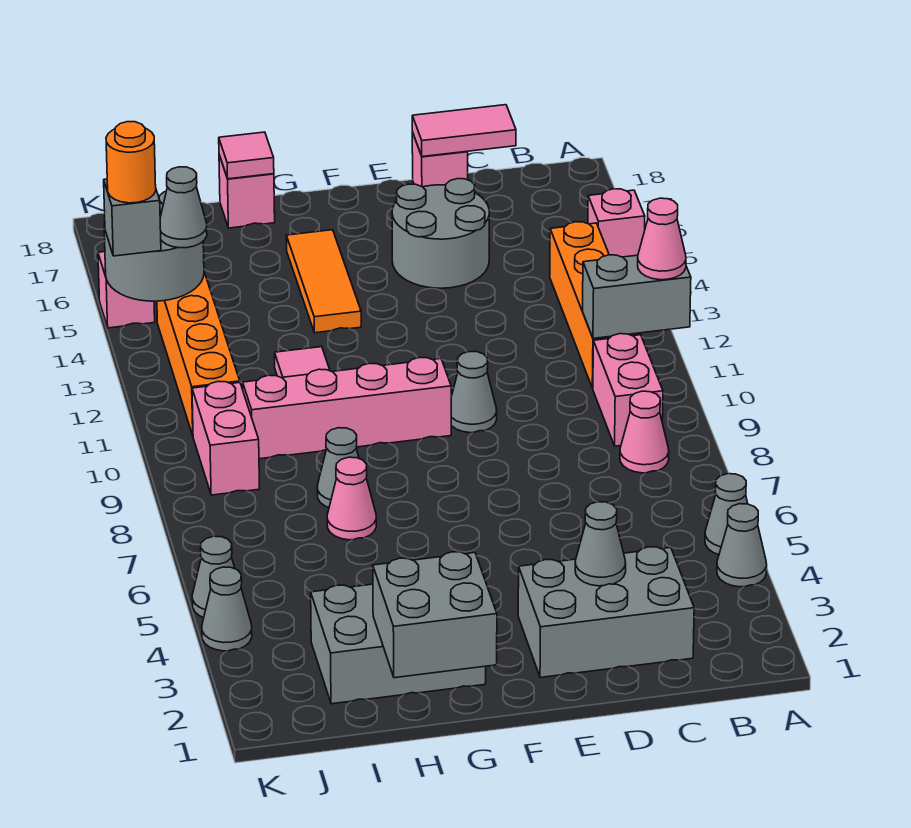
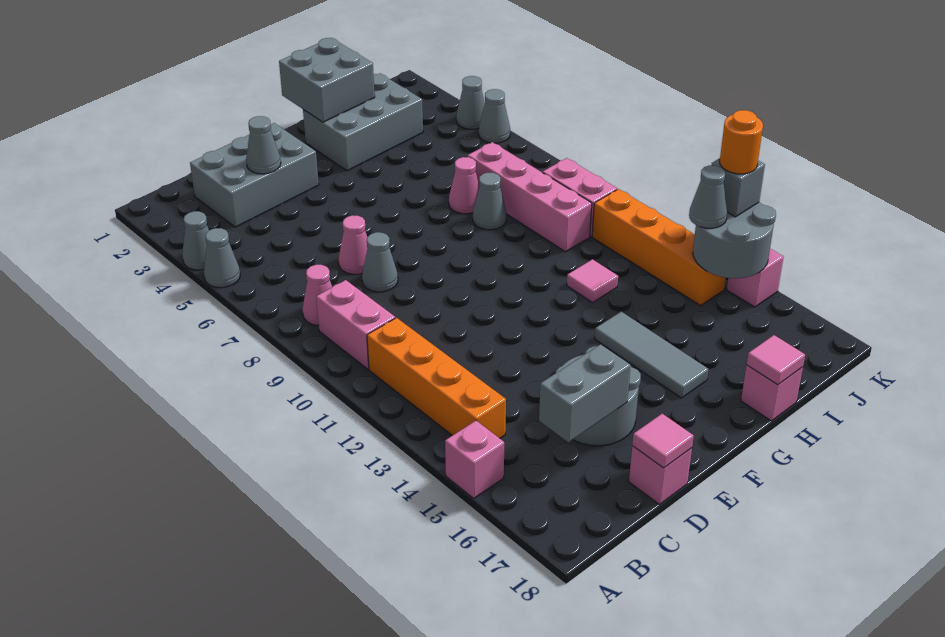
grey brick A11:B11 level 2 -> grey brick C16:D16 level 2
pink cone A11 level 3 -> pink cone D7 level 1
pink tile C18:D18 level 2 -> pink tile D18 level 2
grey cone E10 level 1 -> grey cone D8 level 1
pink brick F10:I10 level 1 -> pink brick I7:I10 level 1
orange tile G14:G16 level 1 -> grey tile G14:G16 level 1

